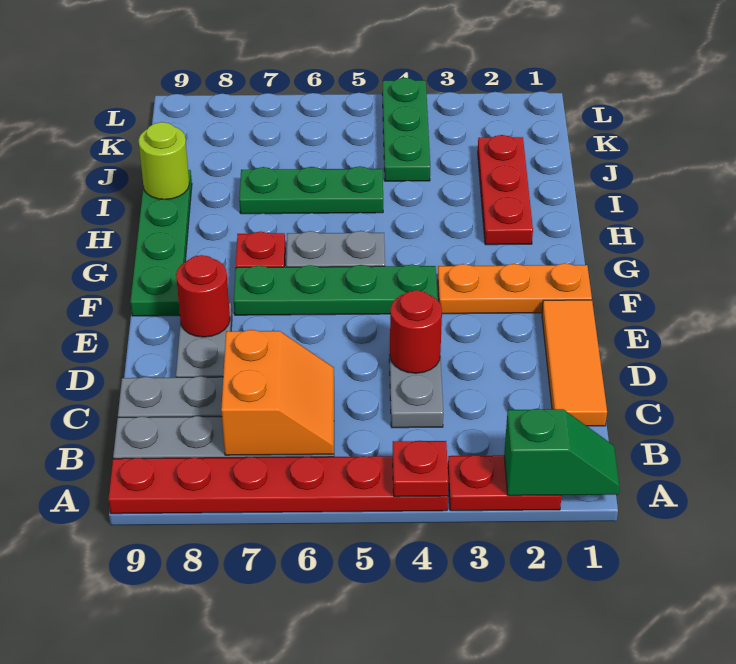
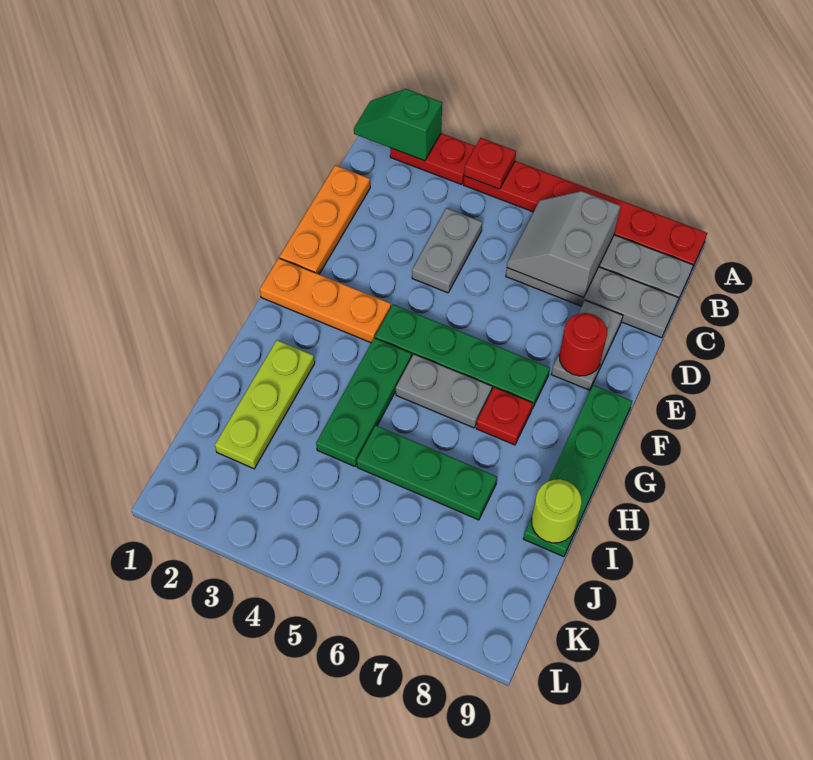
orange slope B6:C7 level 2 top 7 -> grey slope B6:C7 level 2 top 7
orange tile C1:E1 level 1 -> orange plate C1:E1 level 1
red round brick D4 level 2 -> none
red plate H2:J2 level 1 -> lime plate H2:J2 level 1
green plate J4:L4 level 1 -> green plate G4:I4 level 1

